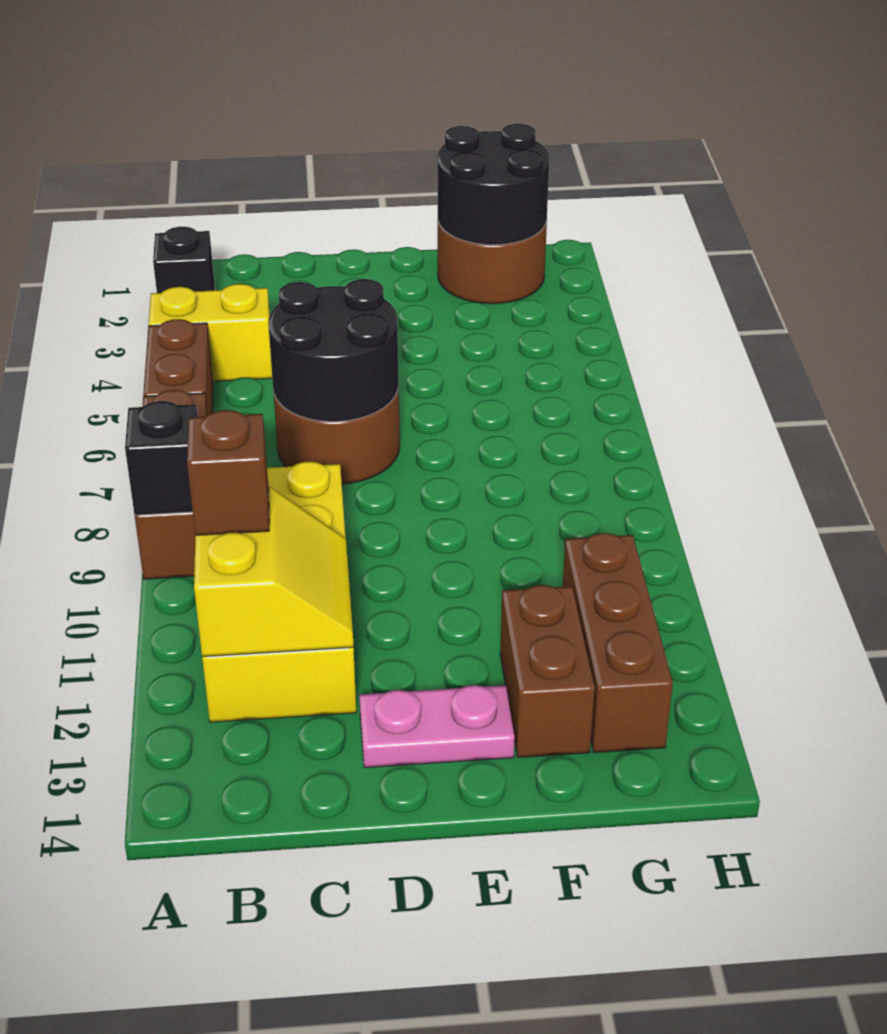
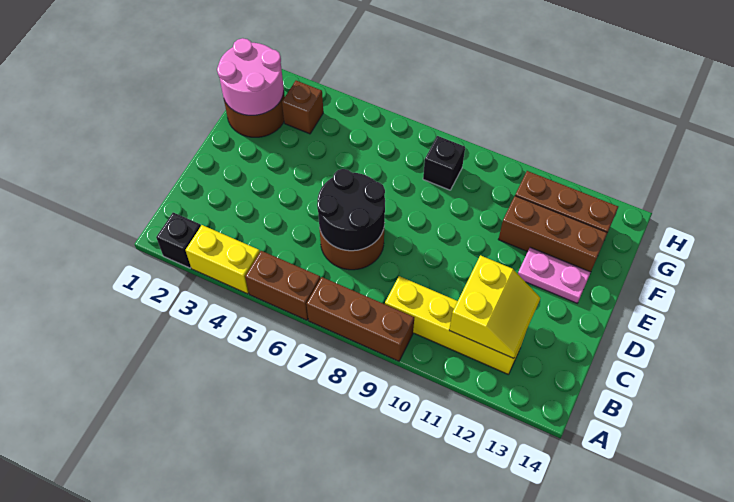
yellow brick A4:B4 level 1 -> yellow brick A3:A4 level 1
black brick A9 level 2 -> black brick G8 level 1
yellow brick B9:C12 level 1 -> yellow brick B9:B12 level 1
yellow slope B11:C12 level 2 top B -> yellow slope B11:C12 level 2 top 11
brown brick B11 level 3 -> brown brick G3 level 1
pink plate D13:E13 level 1 -> pink plate E12:E13 level 1
black round brick F1:G2 level 2 -> pink round brick F1:G2 level 2
brown brick F12:F13 level 1 -> brown brick F11:F13 level 1

